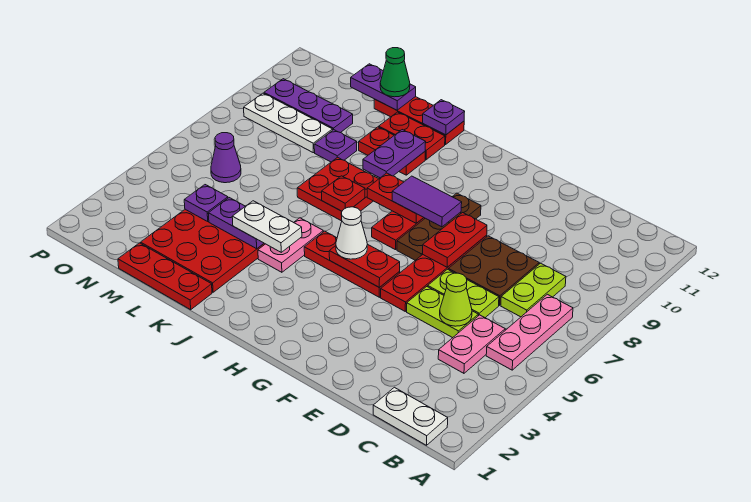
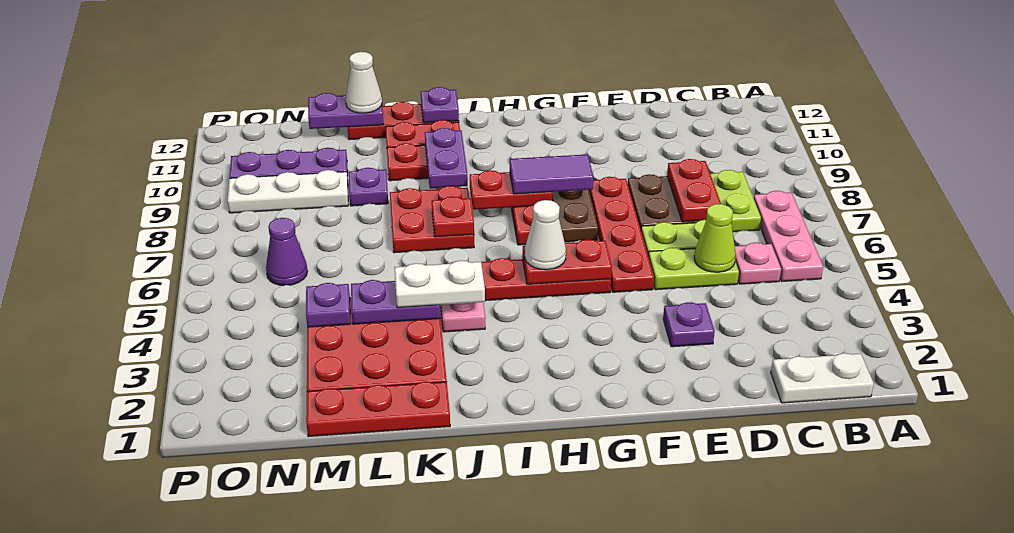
pink plate C4:C5 level 1 -> pink plate C5 level 1
none -> purple plate E3 level 1
red plate F7:F8 level 2 -> red plate D7:D8 level 2
green cone L12 level 3 -> white cone L12 level 3

